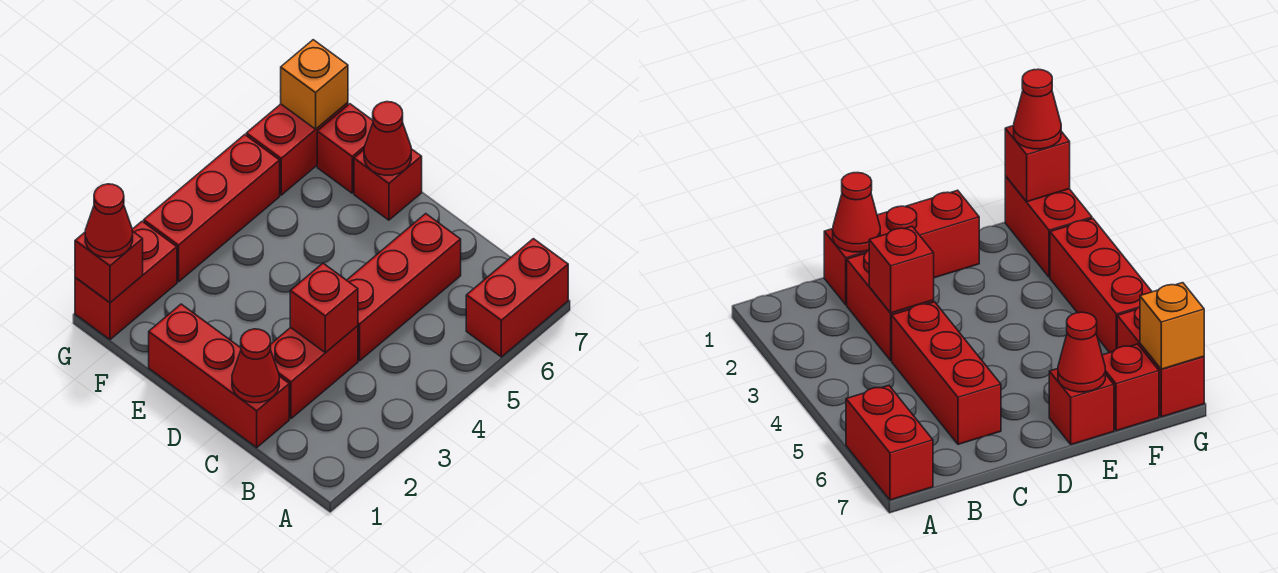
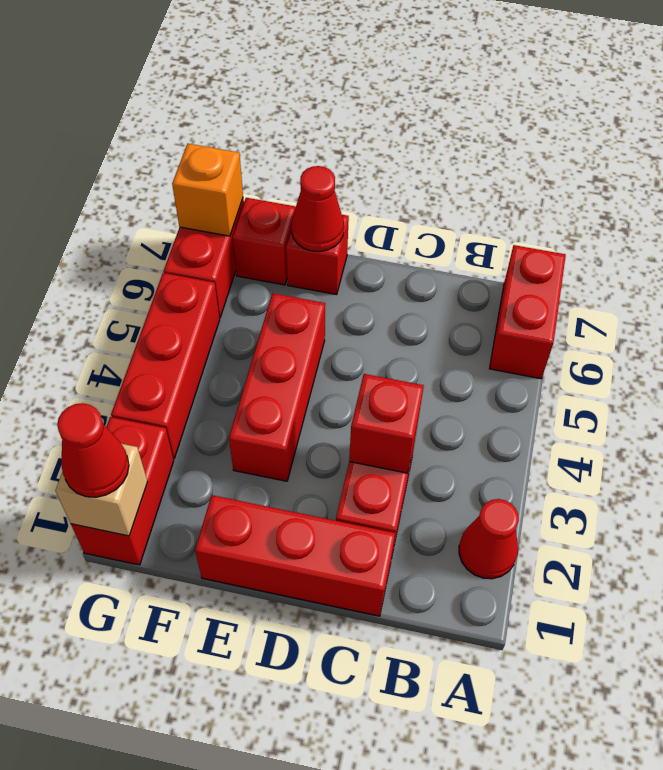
red cone C1 level 2 -> red cone A2 level 1
red brick C4:C6 level 1 -> red brick E3:E5 level 1
red brick G1 level 2 -> tan brick G1 level 2

